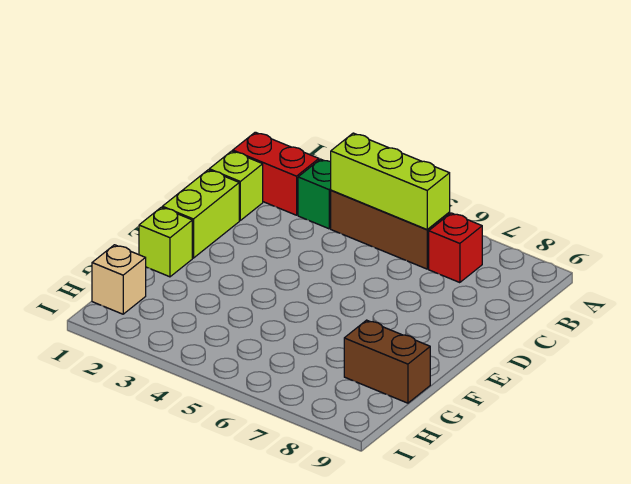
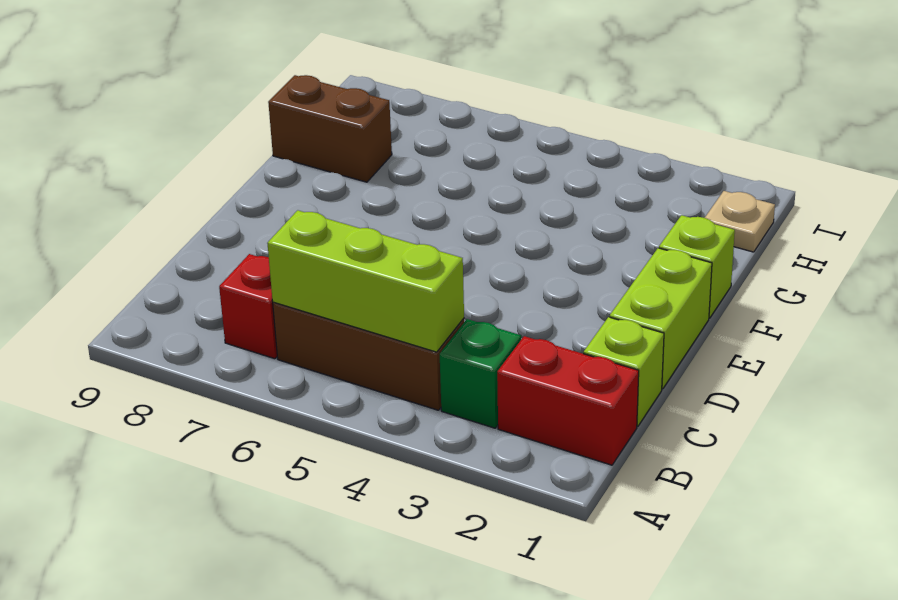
tan brick H1 level 1 -> tan plate H1 level 1

